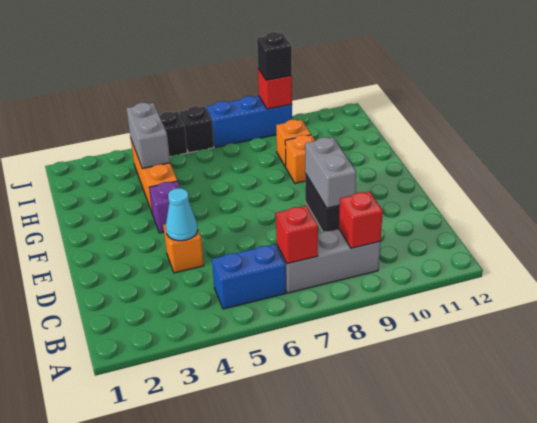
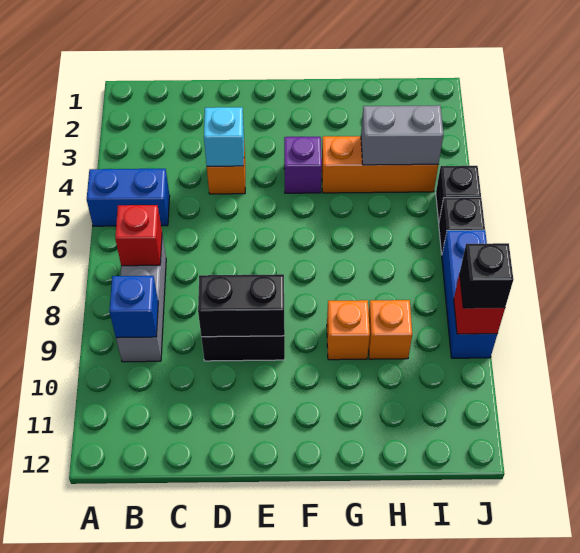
blue brick B5:B6 level 1 -> blue brick A5:B5 level 1
red brick B9 level 2 -> blue brick B9 level 2
cyan cone D4 level 2 -> cyan brick D4 level 2
grey brick D9:E9 level 2 -> black brick D9:E9 level 2

